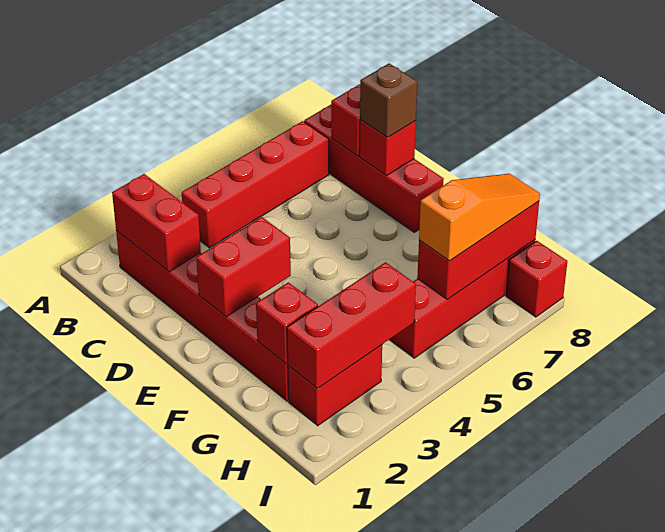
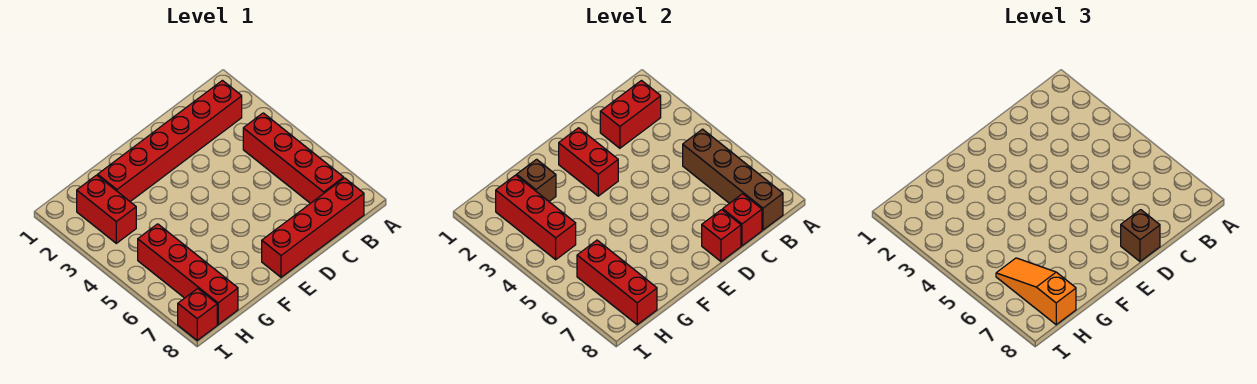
none -> brown brick B5:B8 level 2
red brick G2 level 2 -> brown brick G2 level 2
orange slope H6:H8 level 3 top 6 -> orange slope H6:H8 level 3 top 8

